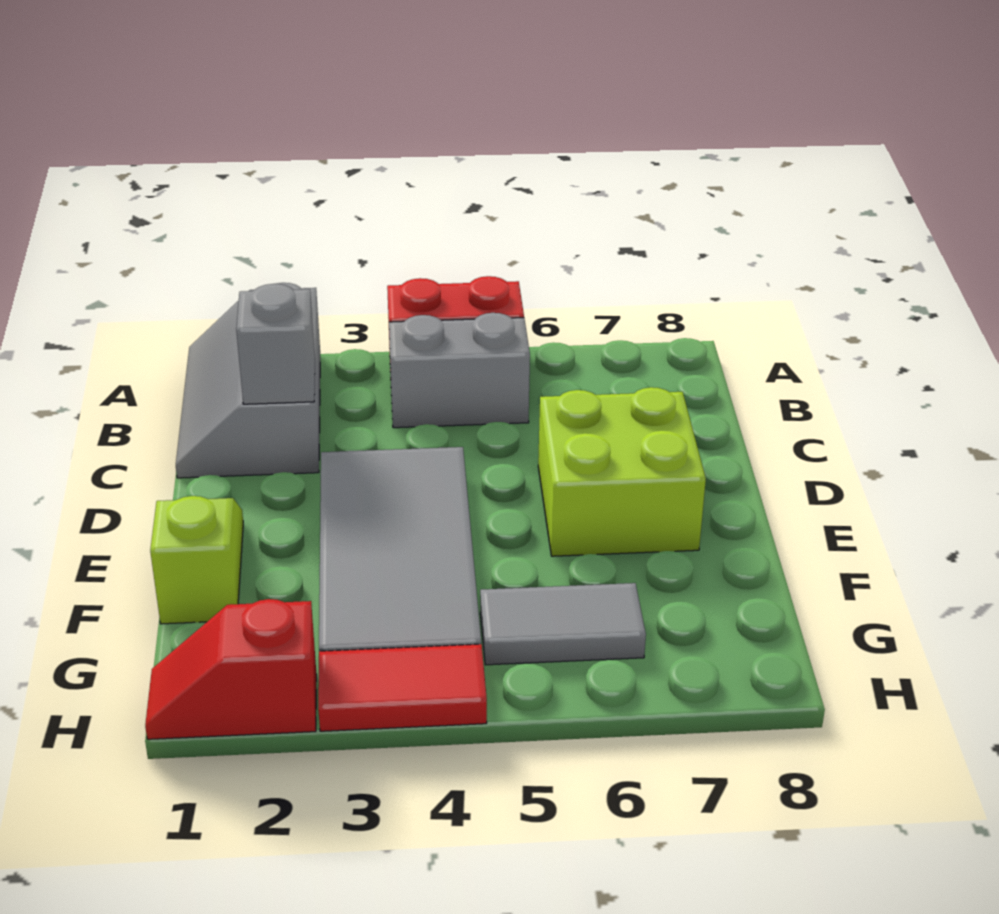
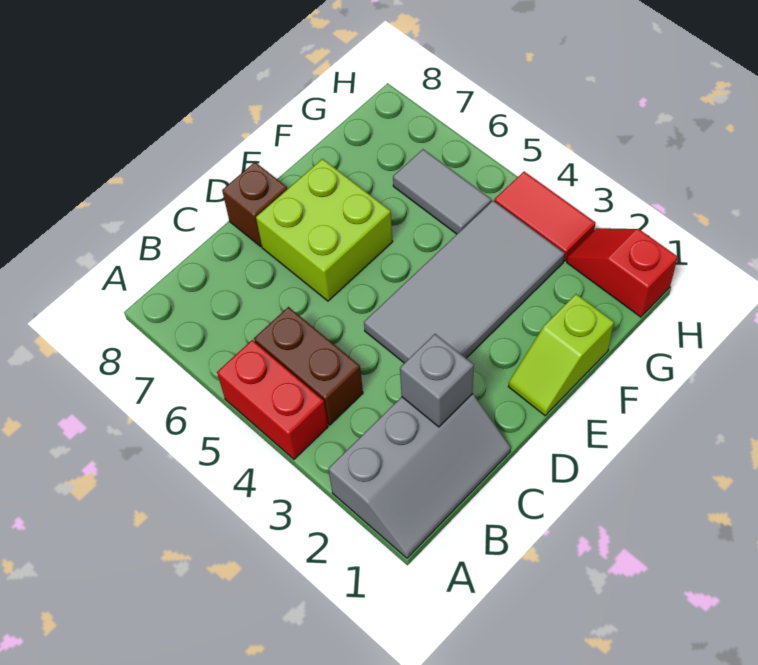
grey brick B4:B5 level 1 -> brown brick B4:B5 level 1
none -> brown brick D8 level 1
red slope H1:H2 level 1 top 2 -> red slope H1:H2 level 1 top 1

